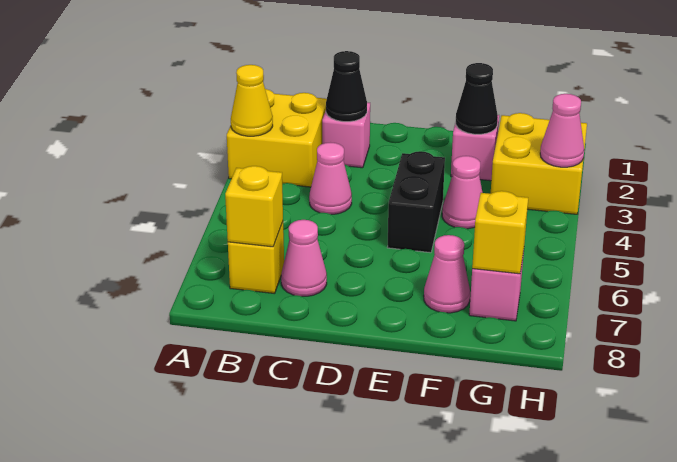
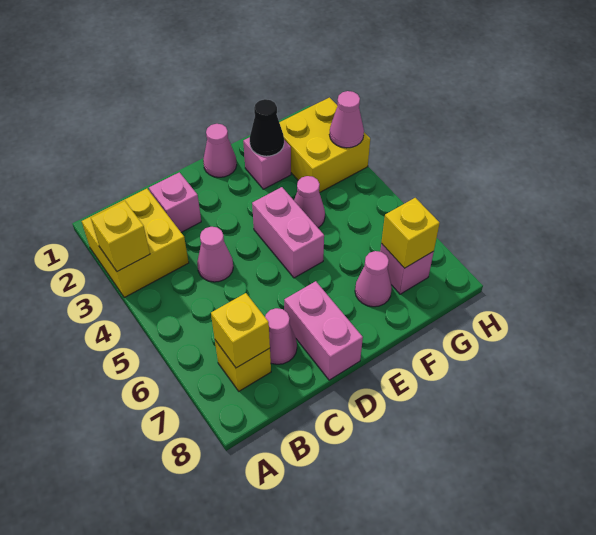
yellow cone A3 level 2 -> yellow brick A3 level 2
black cone C2 level 2 -> none
none -> pink brick D7:D8 level 1
none -> pink cone E1 level 1
black brick E4:E5 level 1 -> pink brick E4:E5 level 1

